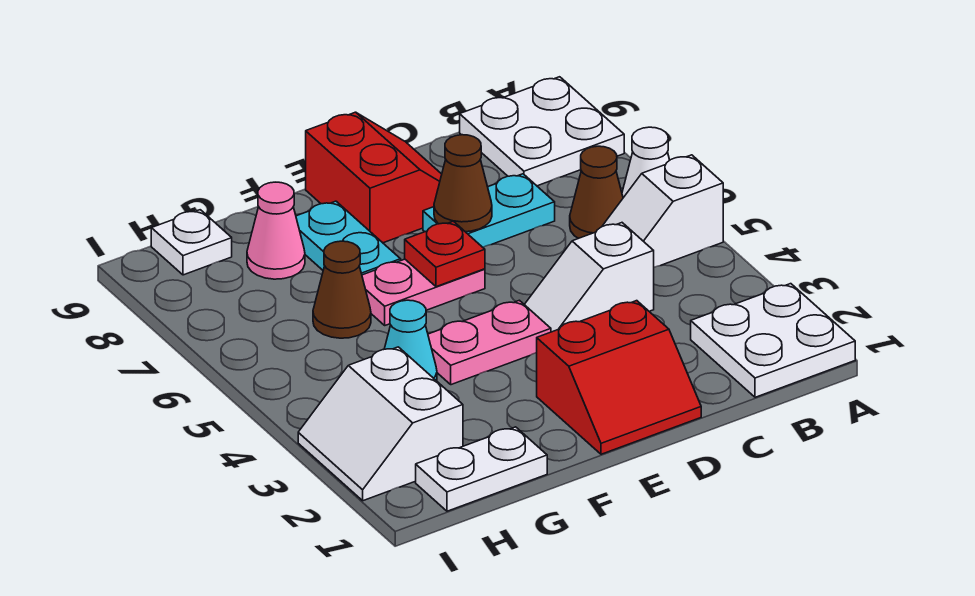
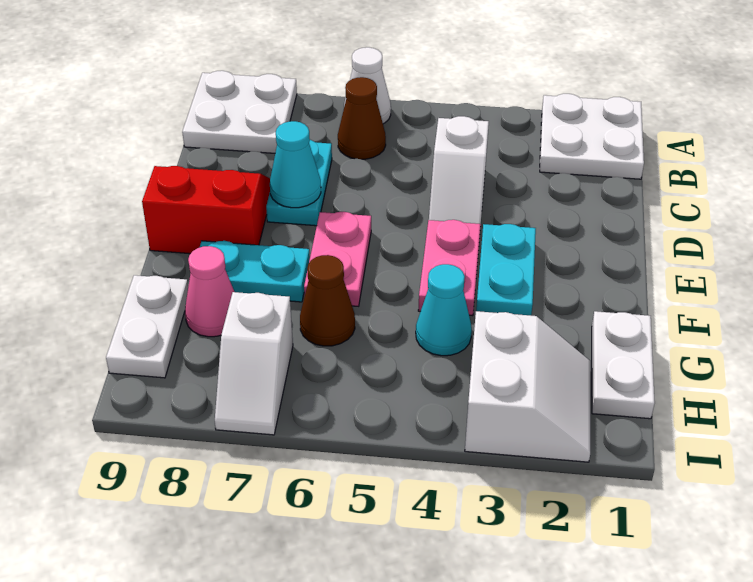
white slope A5:B5 level 1 top A -> white slope H7:I7 level 1 top H
red slope D1:E2 level 1 top 2 -> none
brown cone D7 level 2 -> cyan cone D7 level 2
none -> cyan plate E3:F3 level 1
red plate E6 level 2 -> none
white slope H2:I3 level 1 top H -> white slope H2:I3 level 1 top 3
white plate H9 level 1 -> white plate G9:H9 level 1

